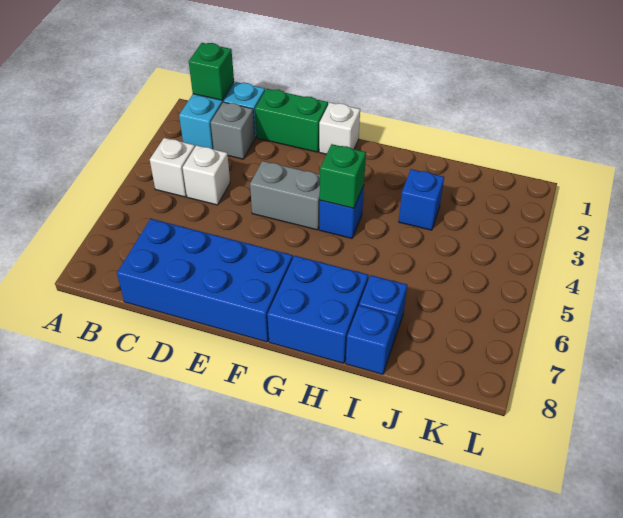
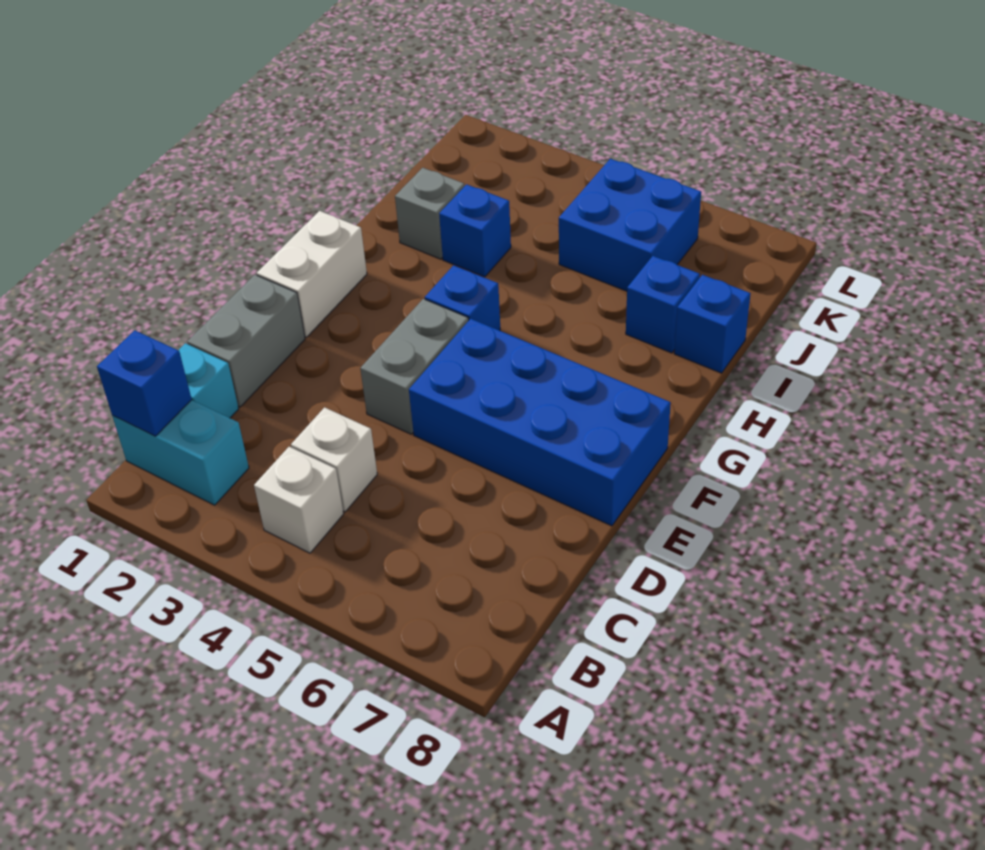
green brick B1 level 2 -> blue brick B1 level 2
grey brick C2 level 1 -> grey brick I2 level 1
blue brick C7:F8 level 1 -> blue brick E5:F8 level 1
green brick D1:E1 level 1 -> grey brick D1:E1 level 1
white brick F1 level 1 -> white brick F1:G1 level 1
green brick G4 level 2 -> none
blue brick G7:H8 level 1 -> blue brick J5:K6 level 1

